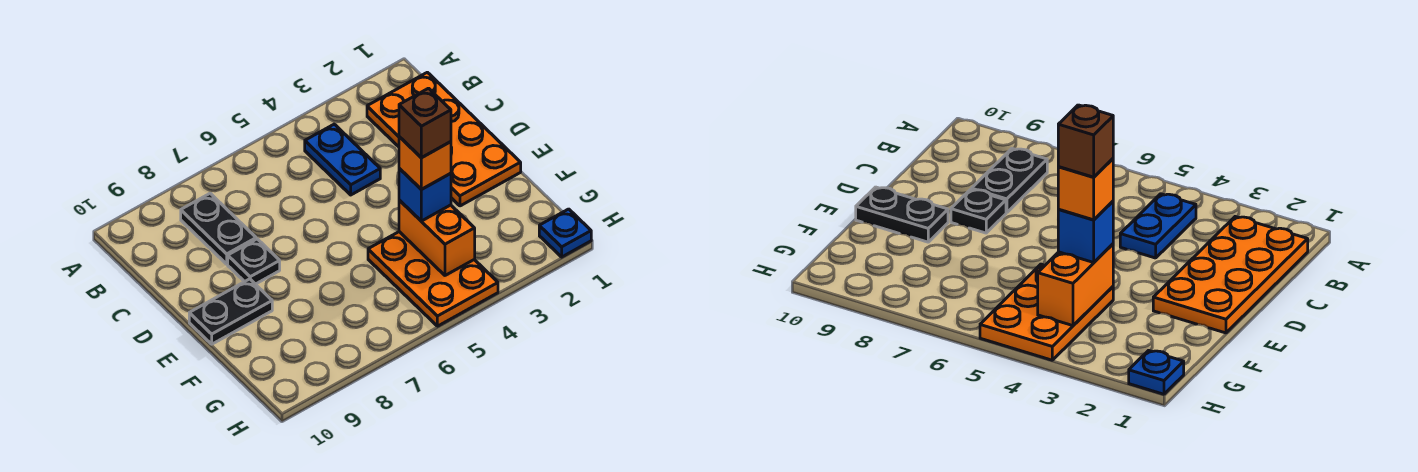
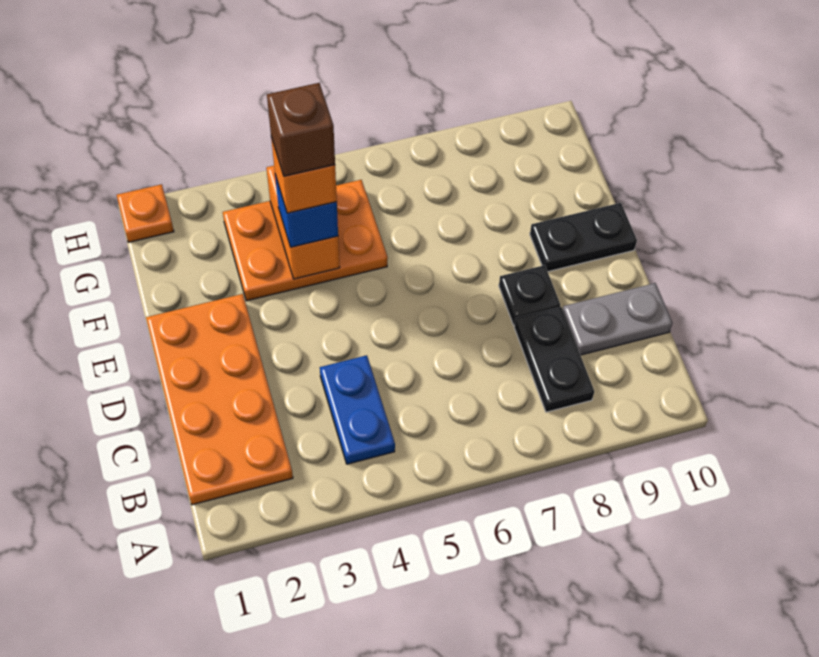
none -> grey plate C9:C10 level 1
orange plate F4:H5 level 1 -> orange plate F3:G5 level 1
blue plate H1 level 1 -> orange plate H1 level 1

